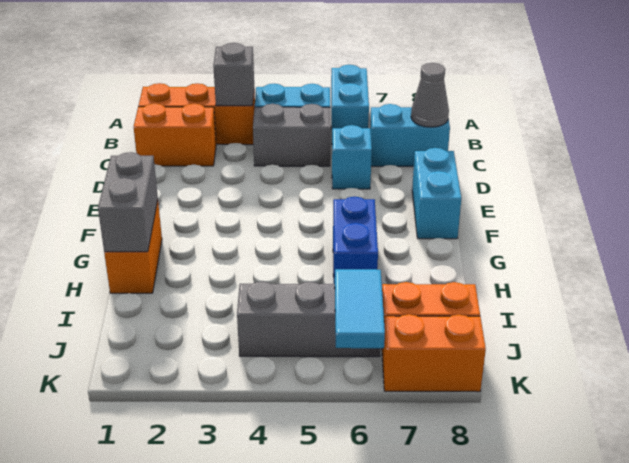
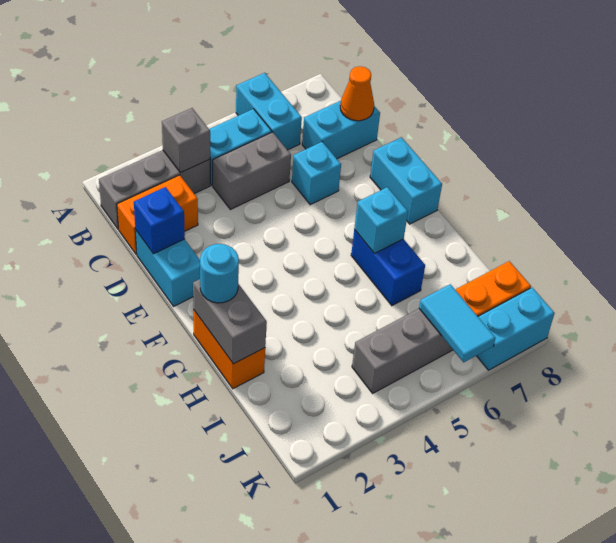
orange brick B1:B3 level 1 -> grey brick B1:B3 level 1
grey cone C8 level 2 -> orange cone C8 level 2
none -> cyan brick D1:E1 level 1
none -> blue brick D1 level 2
none -> cyan round brick G1 level 3
none -> cyan brick G6 level 2
orange brick K7:K8 level 1 -> cyan brick K7:K8 level 1

